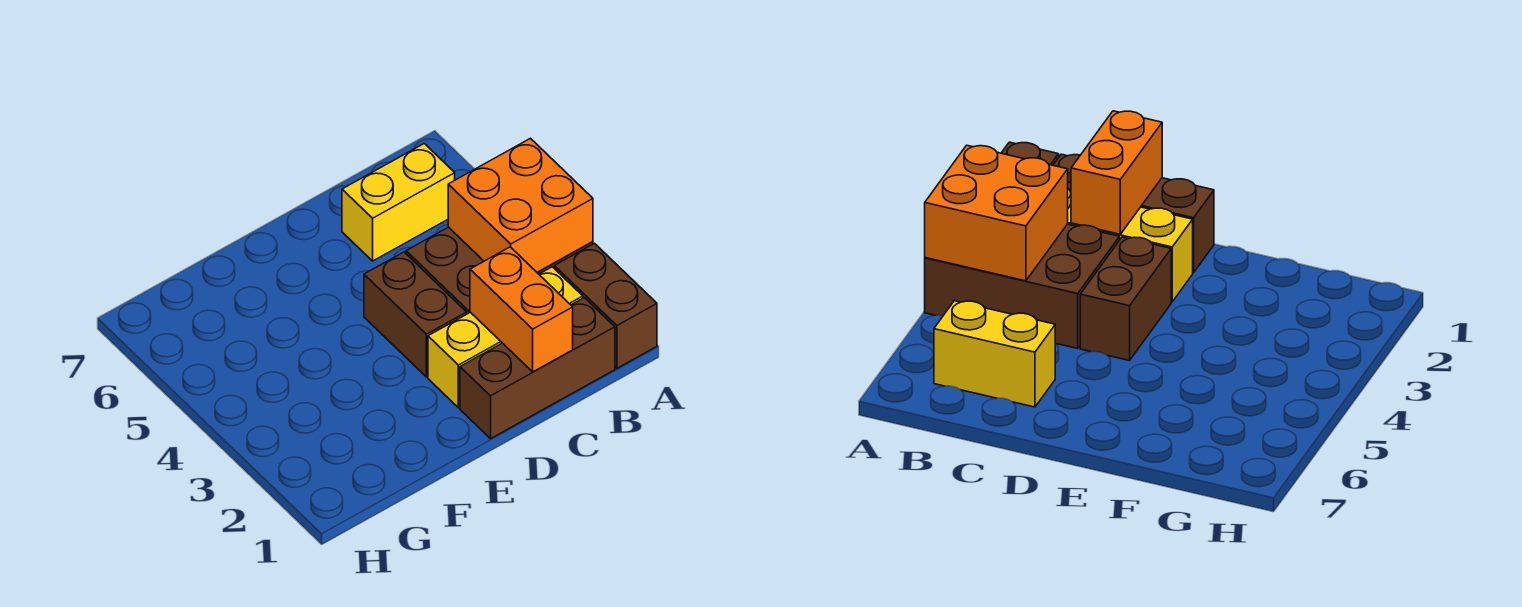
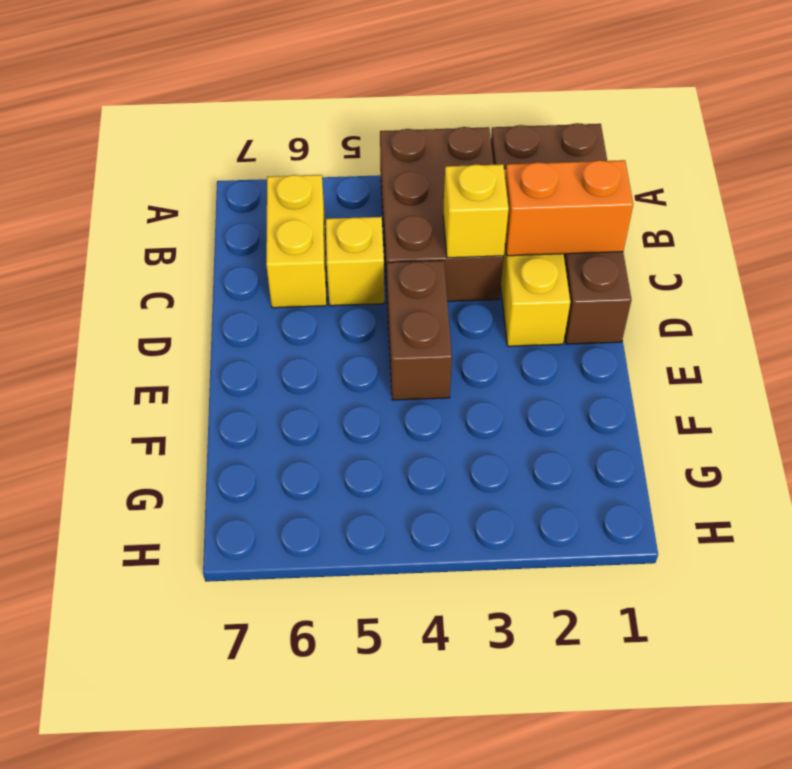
orange brick A3:B4 level 2 -> none
none -> yellow brick C3 level 2
none -> yellow brick C5 level 1
brown brick D3:D4 level 1 -> brown brick D4:E4 level 1

